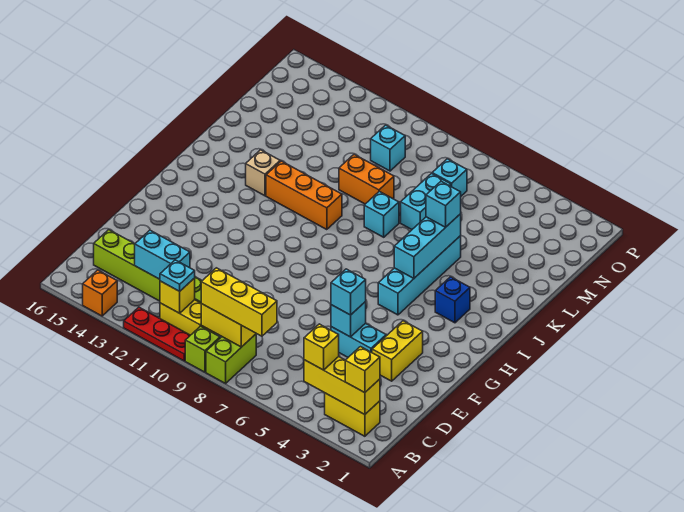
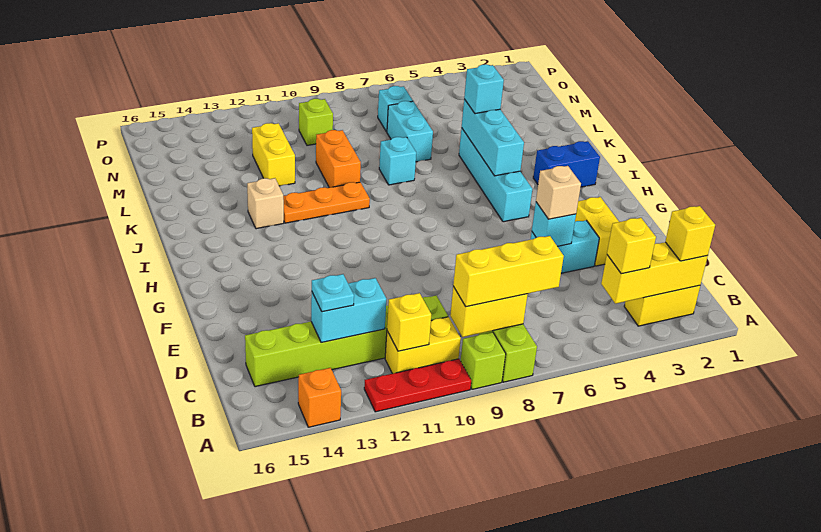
cyan plate B11 level 3 -> cyan plate C13 level 3
cyan brick E5 level 3 -> tan brick E5 level 3
blue brick I3 level 1 -> blue brick I2:I3 level 1
orange brick J10:J12 level 1 -> orange plate J10:J12 level 1
orange brick L9:L10 level 1 -> orange brick K10:L10 level 1
none -> yellow brick L12:M12 level 1
cyan brick N10 level 1 -> lime brick N10 level 1

